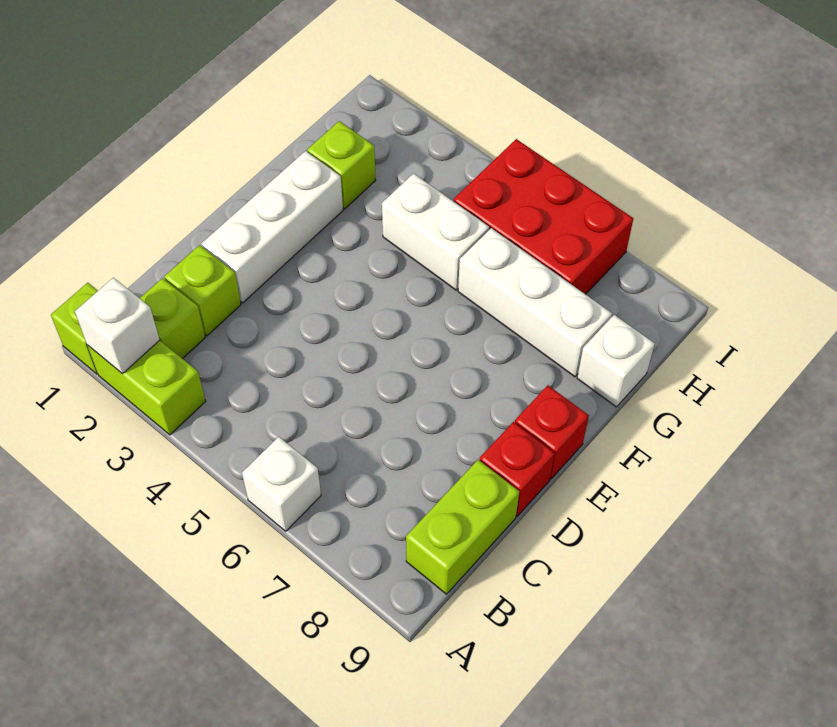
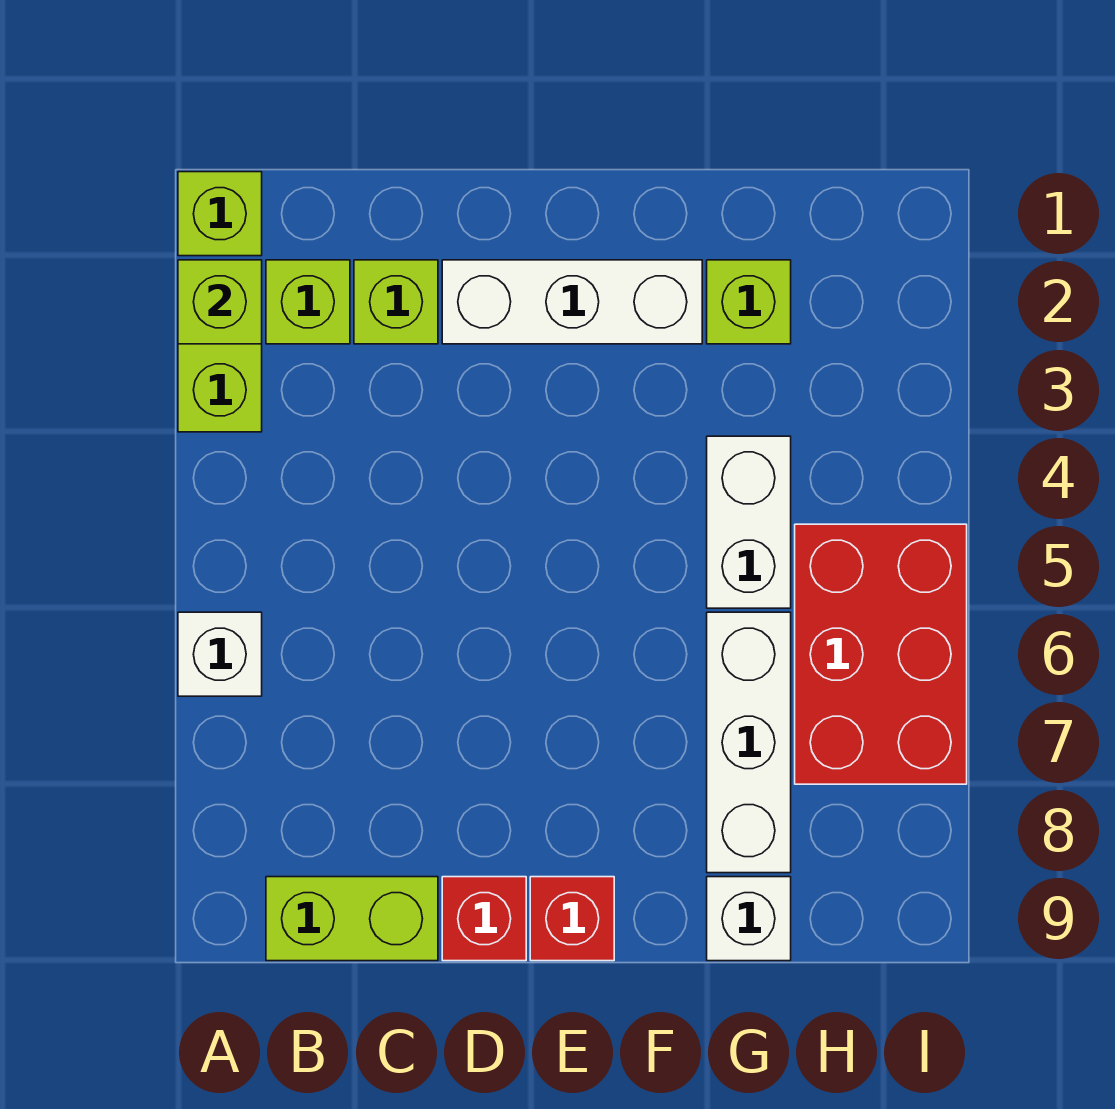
white brick A2 level 2 -> lime brick A2 level 2

